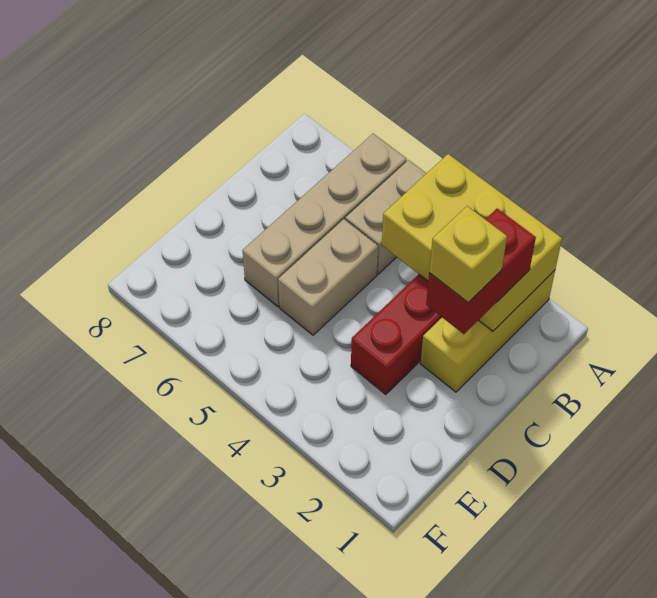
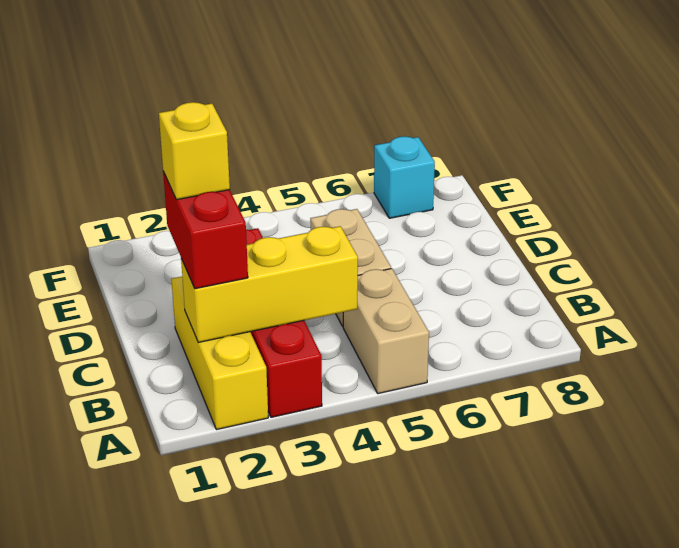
yellow brick A2:B4 level 2 -> yellow brick B2:B4 level 2
tan brick A6:D6 level 1 -> none
none -> cyan brick F7 level 1

